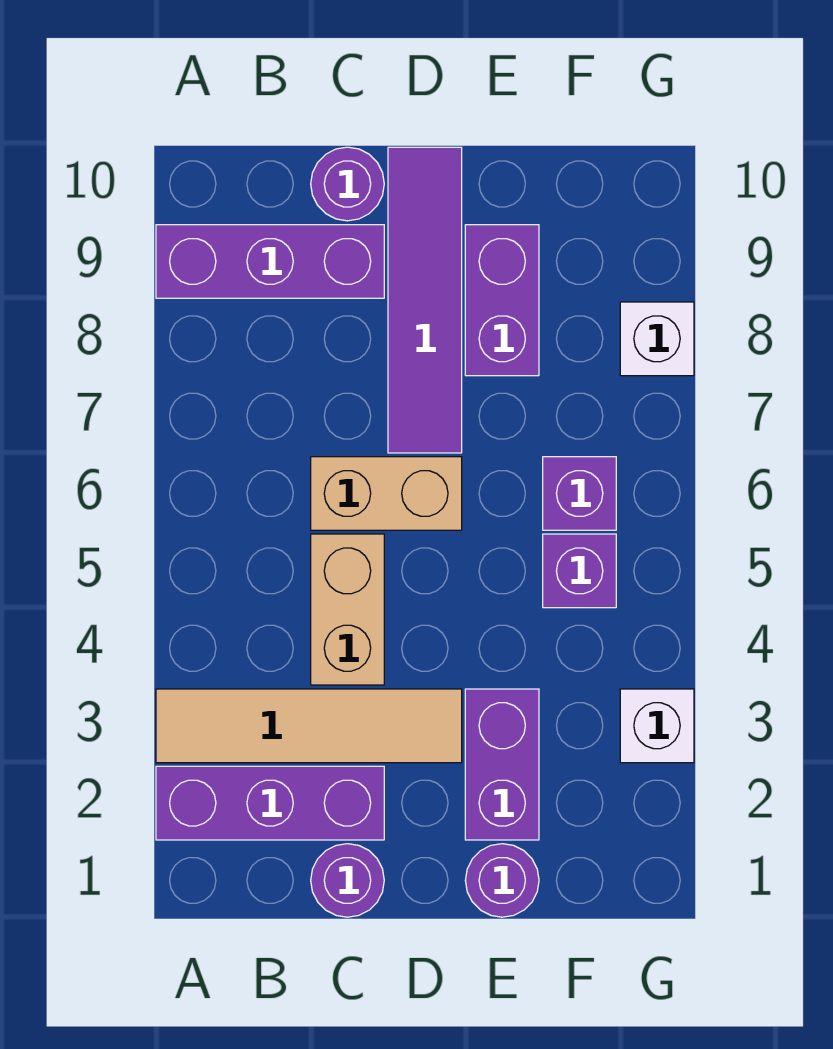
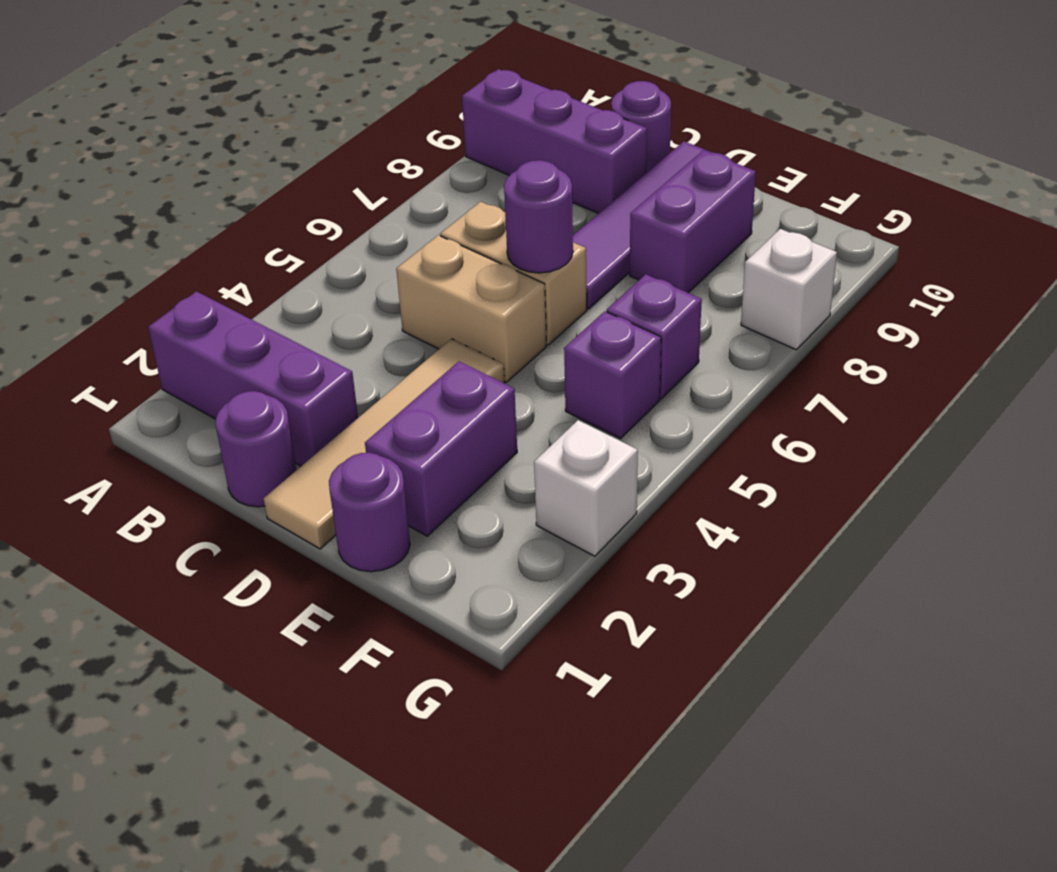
tan tile A3:D3 level 1 -> tan tile D1:D4 level 1
tan brick C4:C5 level 1 -> tan brick C5:D5 level 1
none -> purple round brick D6 level 2

